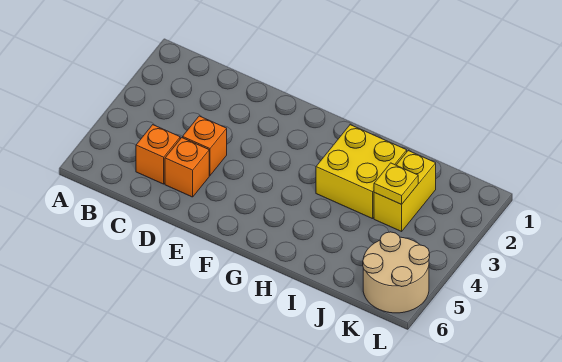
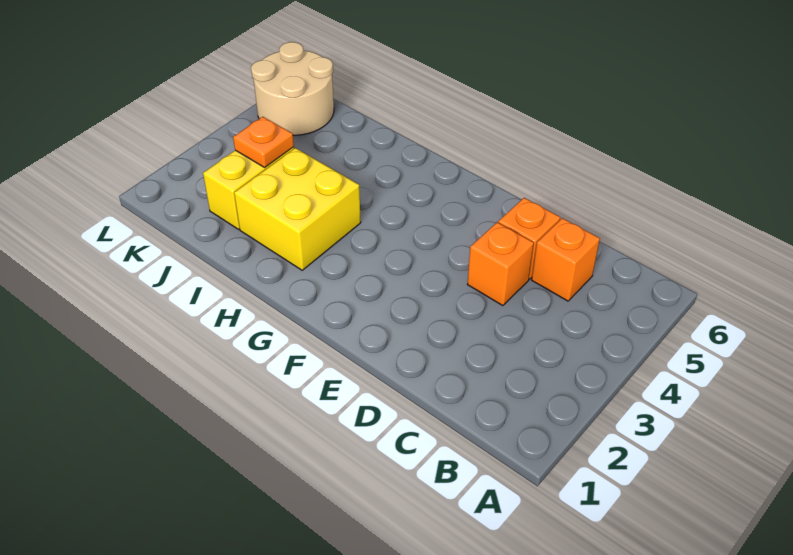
yellow plate J3 level 2 -> orange plate J3 level 2

